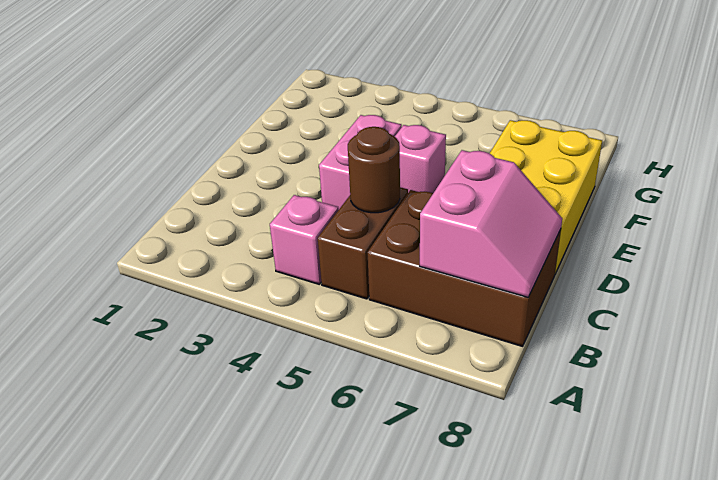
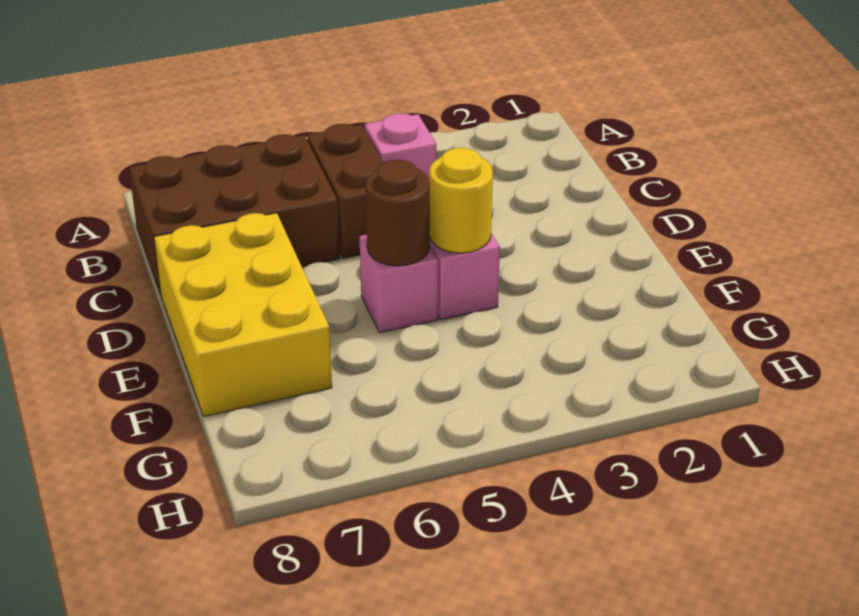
pink slope B7:C8 level 2 top 7 -> none
brown round brick C5 level 2 -> brown round brick E5 level 2
none -> yellow round brick E4 level 2

